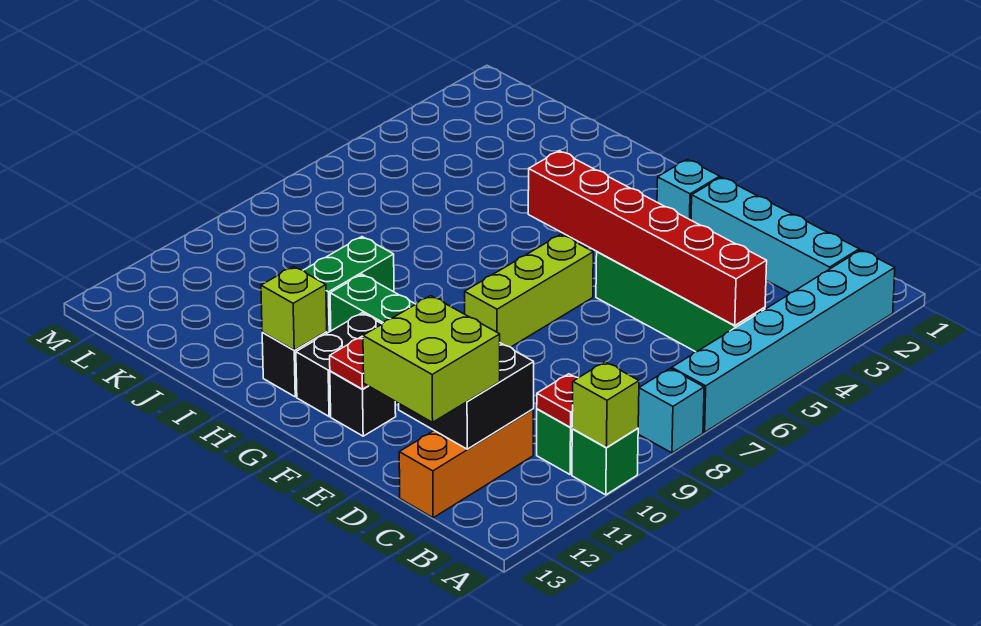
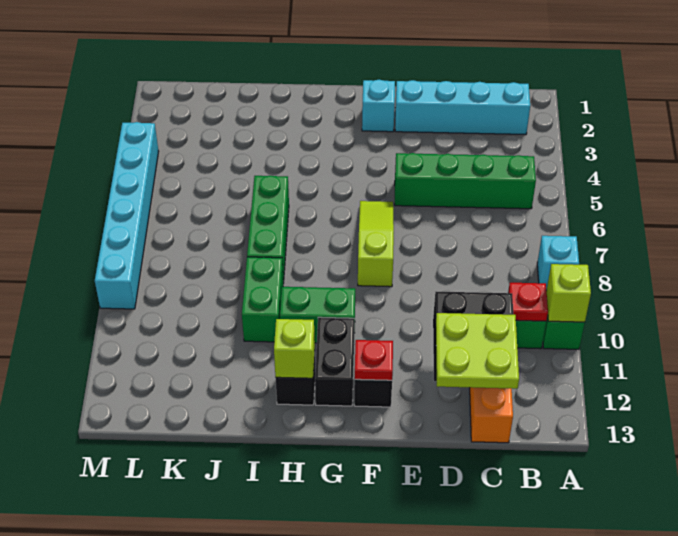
cyan brick A2:A7 level 1 -> cyan brick M4:M9 level 1
red brick B5:G5 level 2 -> none
lime brick C12:D13 level 3 -> lime plate C12:D13 level 3
lime brick F6:F8 level 1 -> lime slope F6:F8 level 1 top 8
none -> green brick I6:I8 level 1

